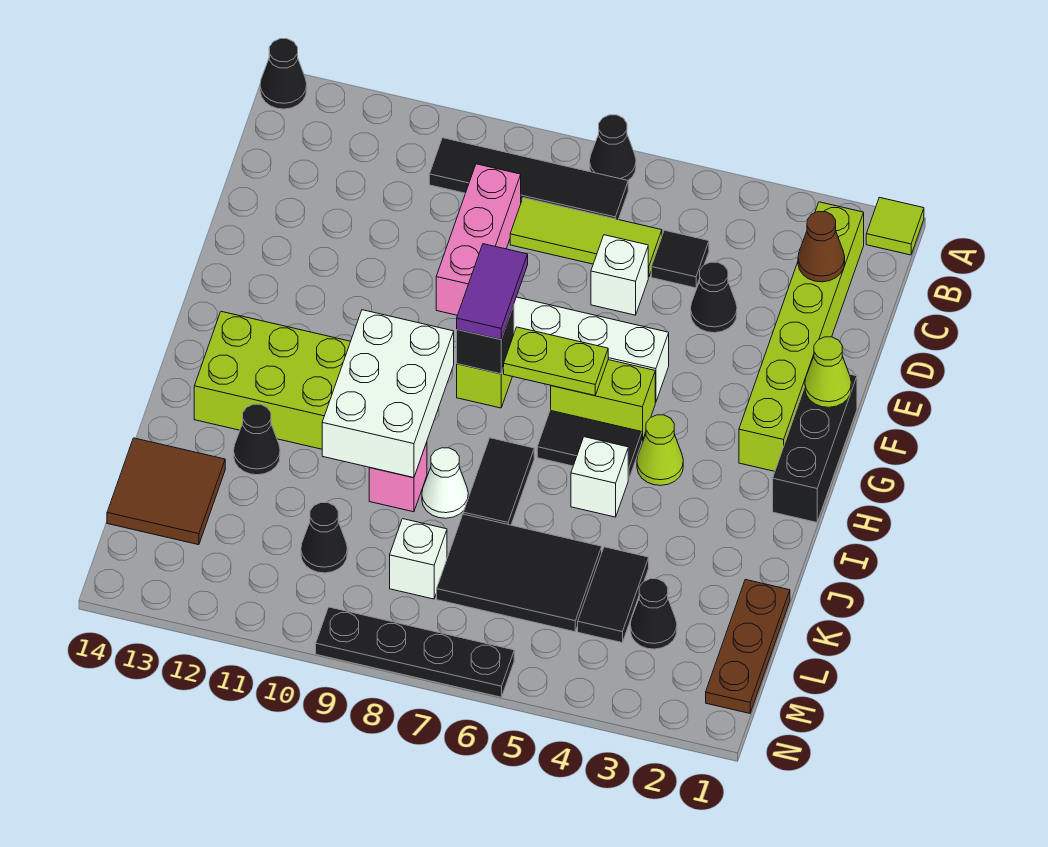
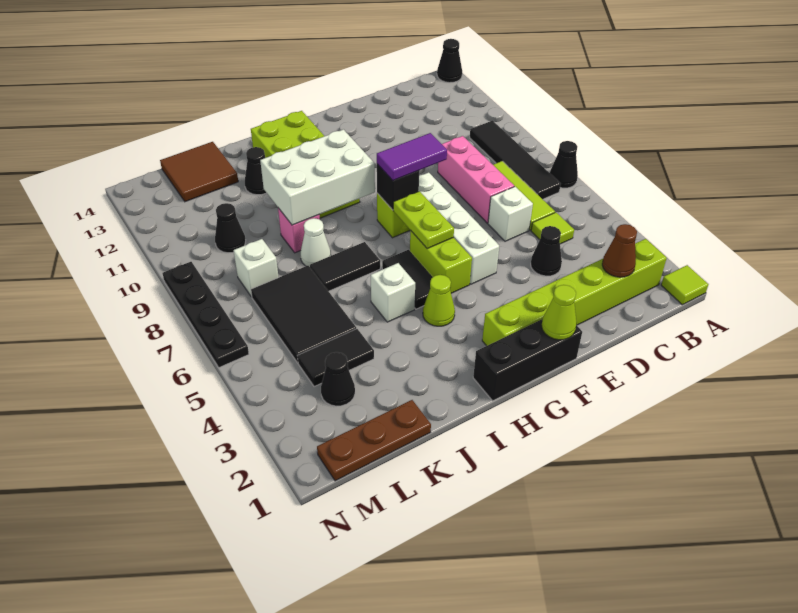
black tile C5 level 1 -> lime tile C5 level 1
pink brick C9:E9 level 1 -> pink brick D7:D9 level 1

